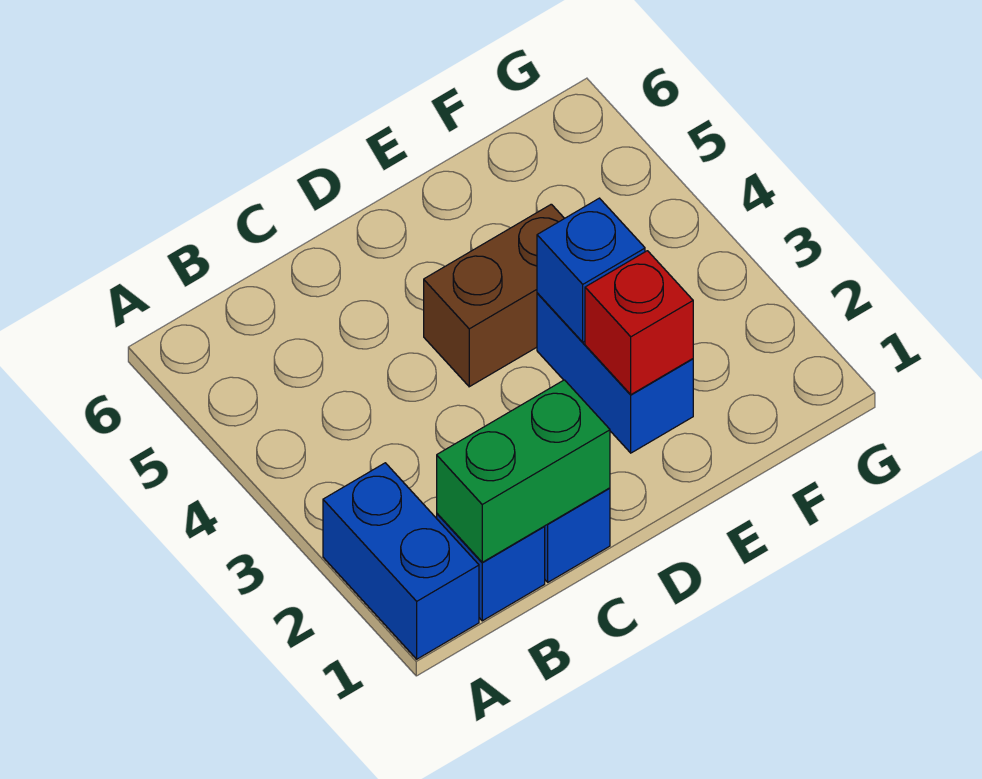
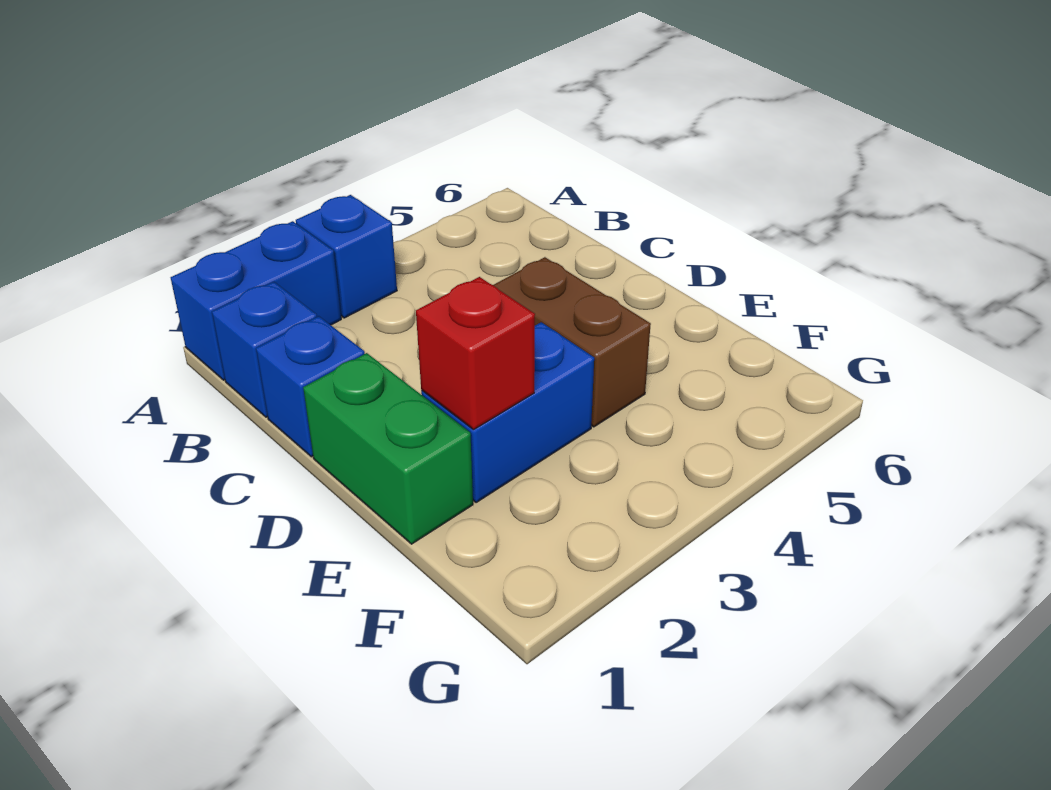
green brick B1:C1 level 2 -> green brick D1:E1 level 1
blue brick E3 level 2 -> blue brick A3 level 1

